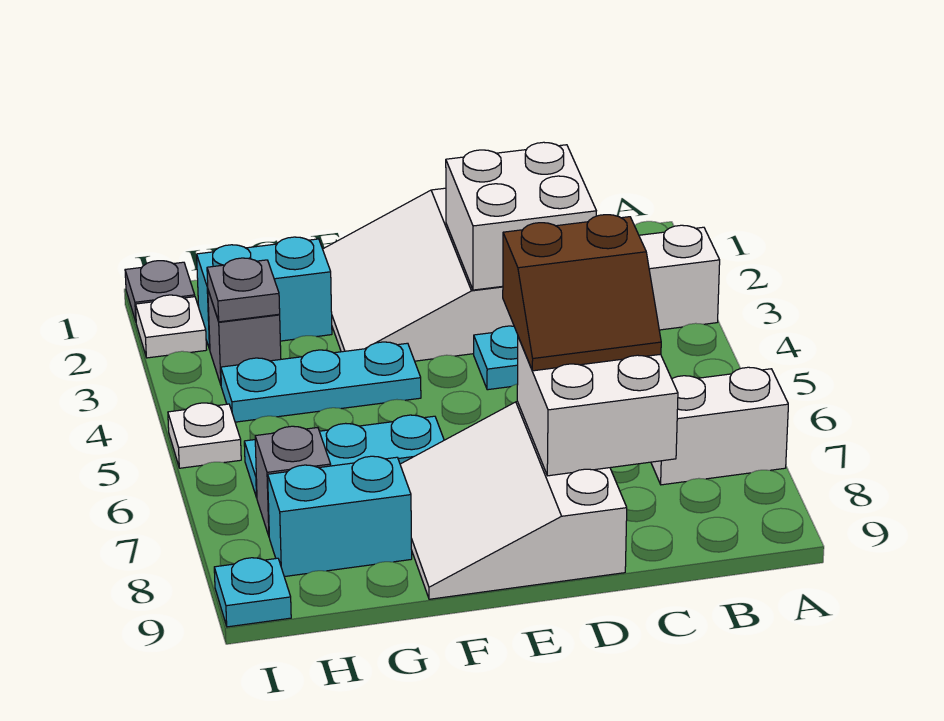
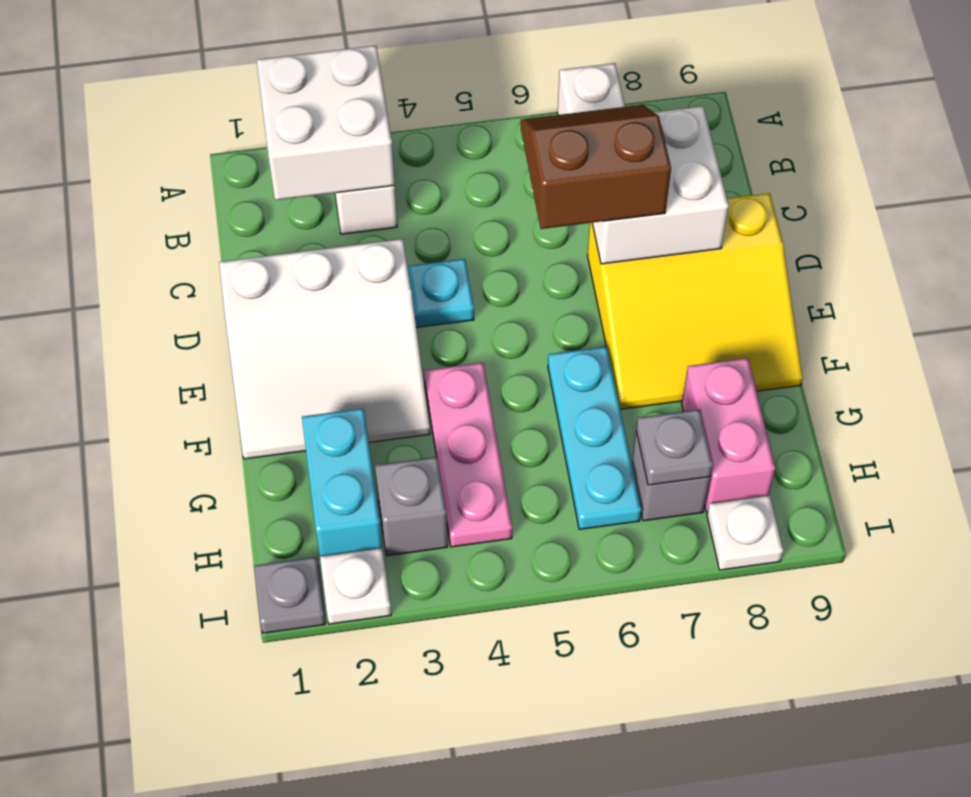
white brick C2:D3 level 2 -> white brick A2:B3 level 2
brown slope C6:D7 level 3 top 6 -> brown slope C6:D7 level 3 top D
white slope D7:F9 level 1 top D -> yellow slope D7:F9 level 1 top D
cyan plate F4:H4 level 1 -> pink plate F4:H4 level 1
cyan brick G8:H8 level 1 -> pink brick G8:H8 level 1
grey plate H3 level 2 -> grey plate H7 level 2
white plate I5 level 1 -> white plate I8 level 1
cyan plate I9 level 1 -> none

